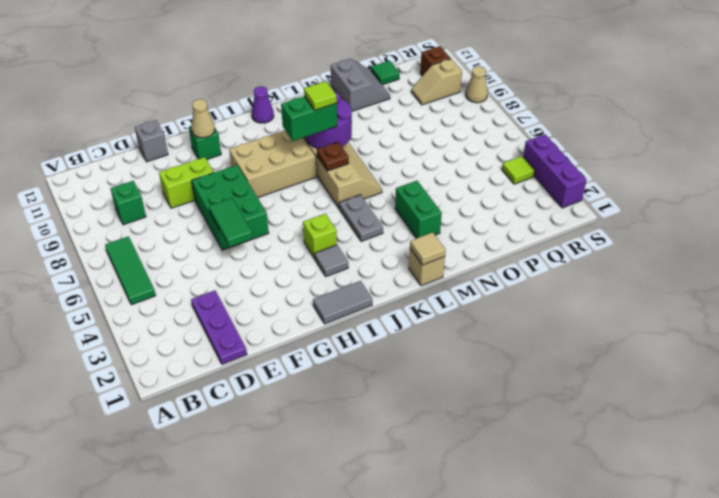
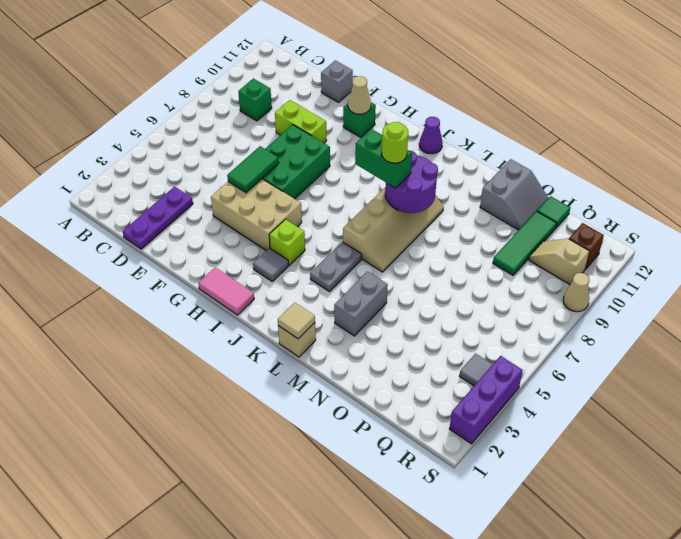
green tile B5:B7 level 1 -> green tile P9:P11 level 1
grey tile H1:I1 level 1 -> pink tile H1:I1 level 1
tan brick H8:J9 level 1 -> tan brick F4:H5 level 1
brown plate K7 level 2 -> none
lime tile K8 level 4 -> lime round brick K8 level 4
green brick M3:M4 level 1 -> grey brick M3:M4 level 1
lime tile R4 level 1 -> grey tile R4 level 1

